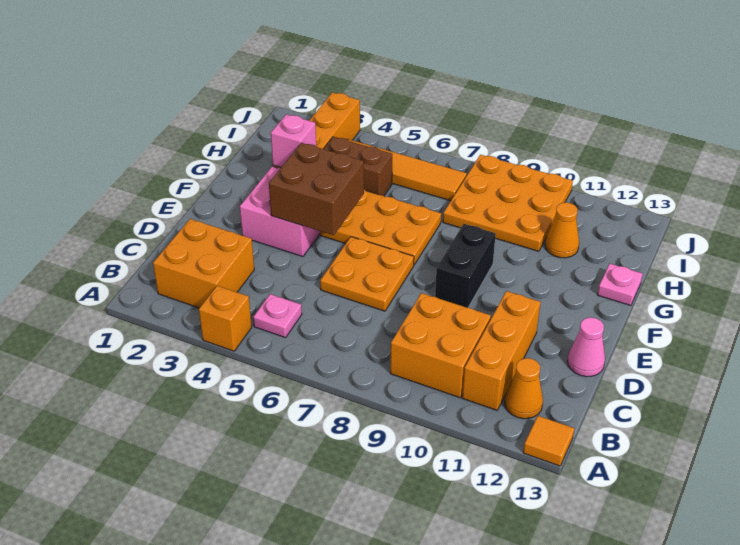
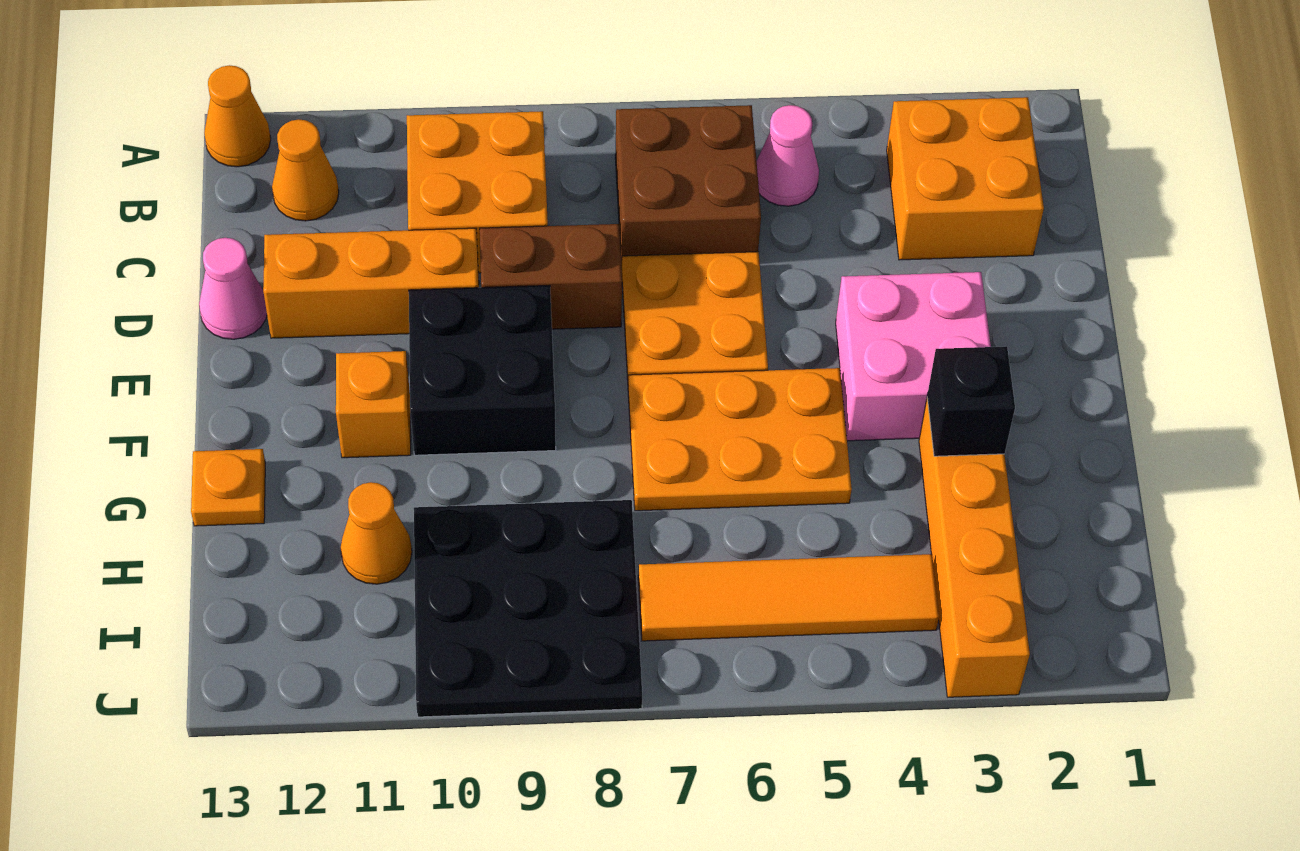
orange brick A4 level 1 -> orange brick F11 level 1
orange tile A13 level 1 -> orange cone A13 level 1
pink plate B5 level 1 -> pink cone B5 level 1
orange brick B11:D11 level 1 -> orange brick D10:D12 level 1
brown brick E4:F5 level 2 -> brown brick B6:C7 level 1
black brick E9:F9 level 1 -> black brick E9:F10 level 1
pink brick G3 level 2 -> black brick G3 level 2
pink plate G13 level 1 -> orange plate G13 level 1
brown brick H4:H5 level 1 -> brown brick D8:D9 level 1
orange plate H8:J10 level 1 -> black plate H8:J10 level 1

